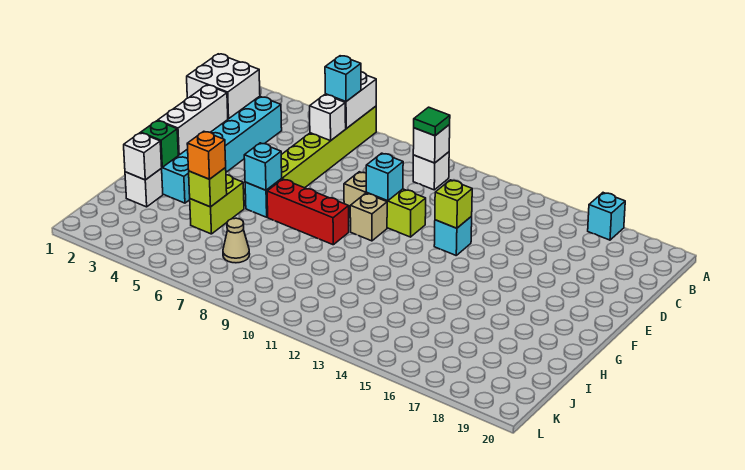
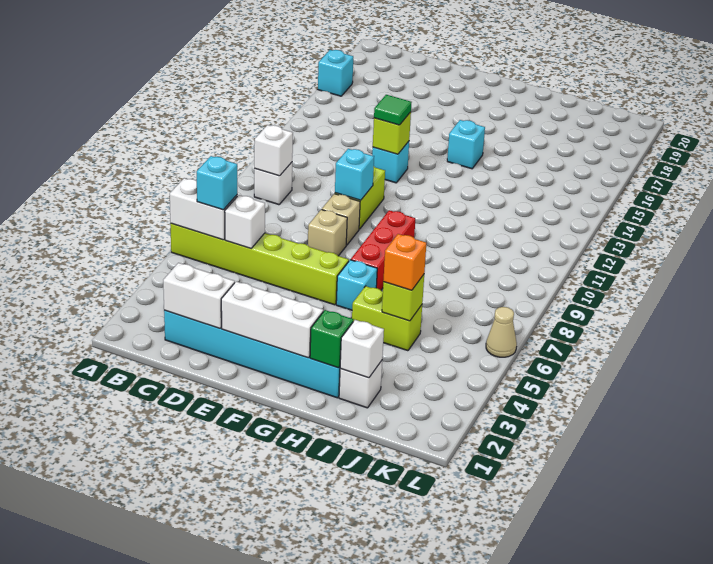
green tile B10 level 3 -> green tile E13 level 3
white brick C1:D2 level 2 -> white brick C2:D2 level 2
tan brick F10 level 1 -> tan brick E8 level 1
cyan brick G6 level 2 -> cyan brick G15 level 1
tan cone J7 level 1 -> tan cone L6 level 1

